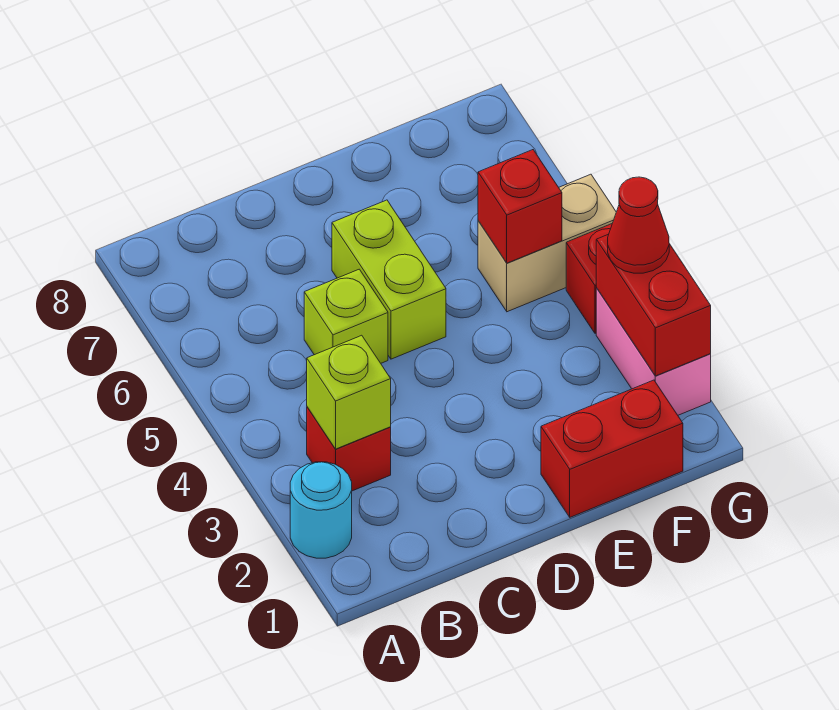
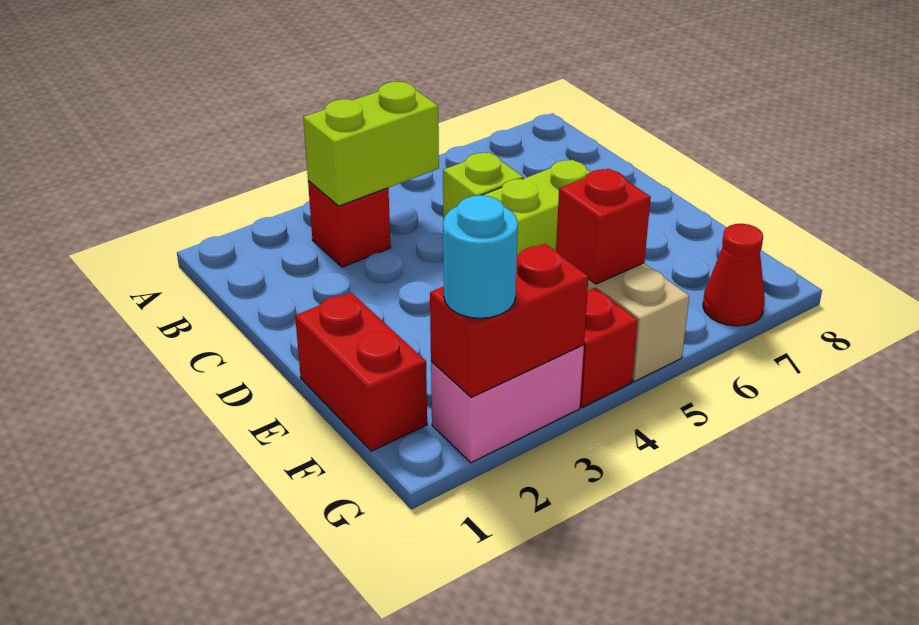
cyan round brick A2 level 1 -> cyan round brick G2 level 3
lime brick B3 level 2 -> lime brick B3:B4 level 2
red cone G3 level 3 -> red cone G7 level 1

